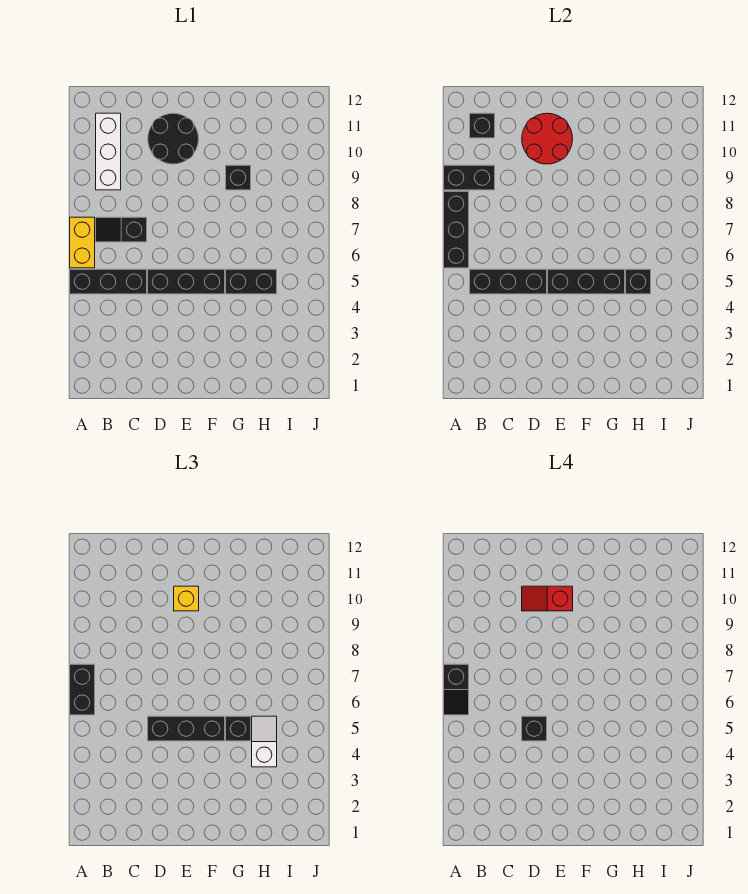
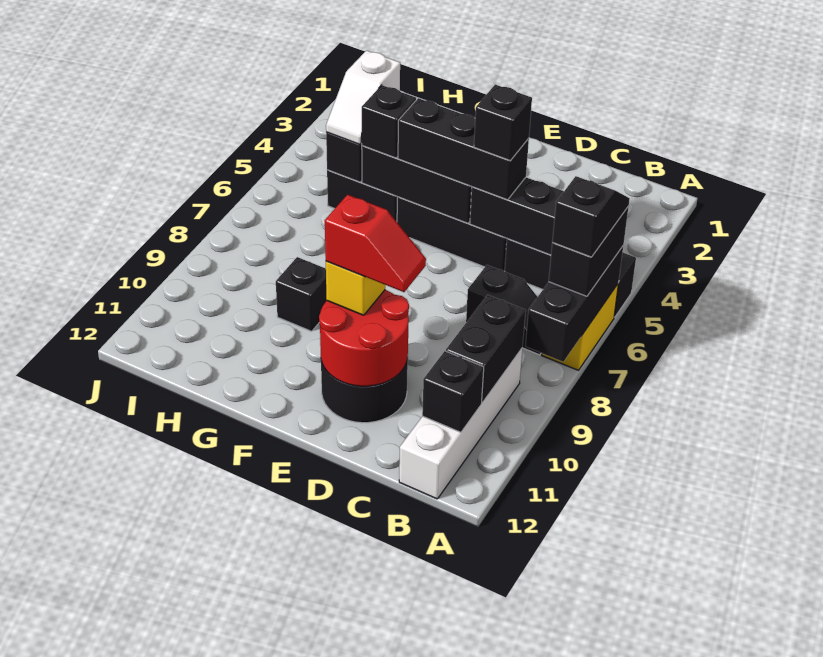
black brick A9:B9 level 2 -> black brick B9:B10 level 2
white brick B9:B11 level 1 -> white brick B9:B12 level 1

